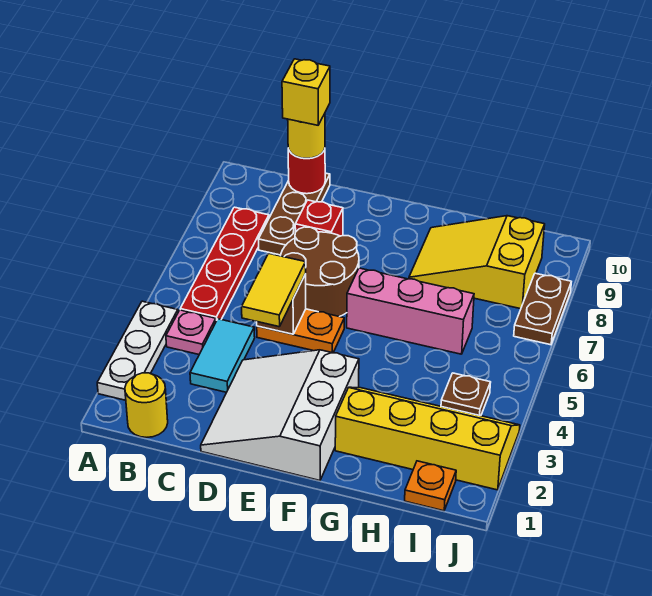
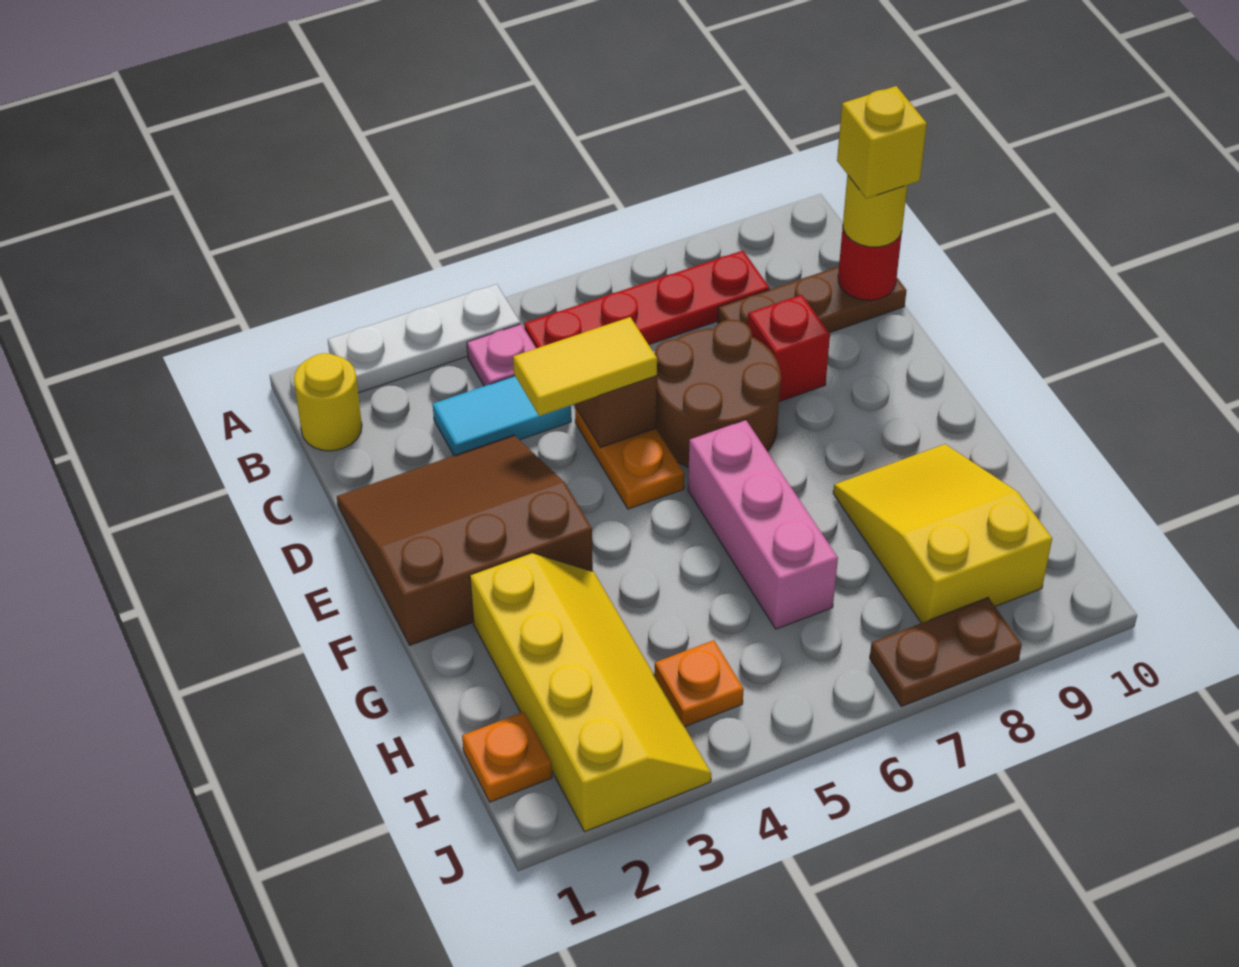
white slope D1:F3 level 1 top F -> brown slope D1:F3 level 1 top F
brown plate I4 level 1 -> orange plate I4 level 1

